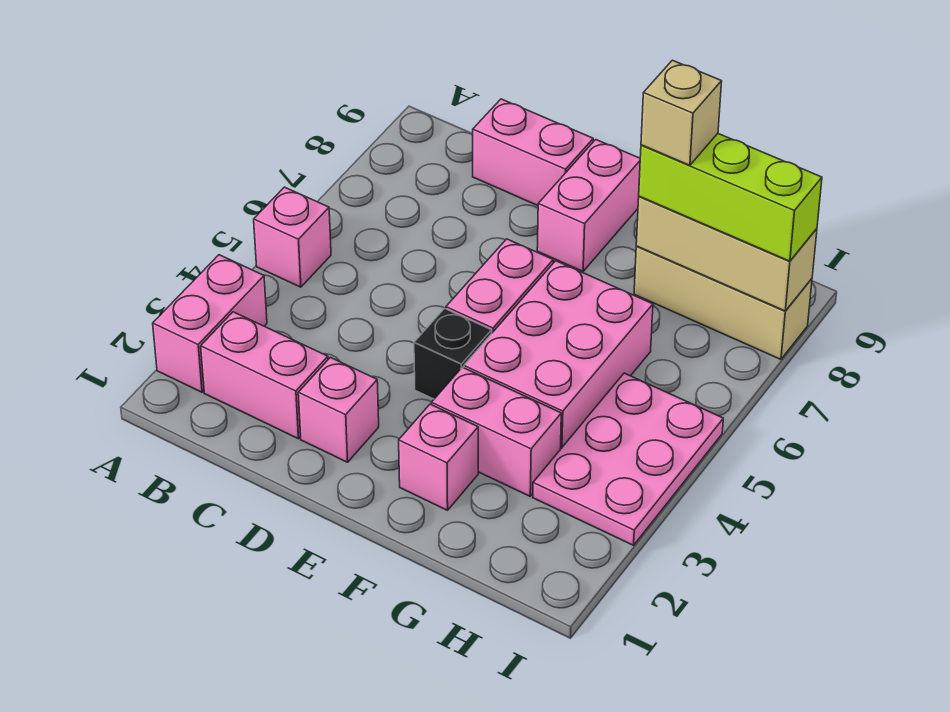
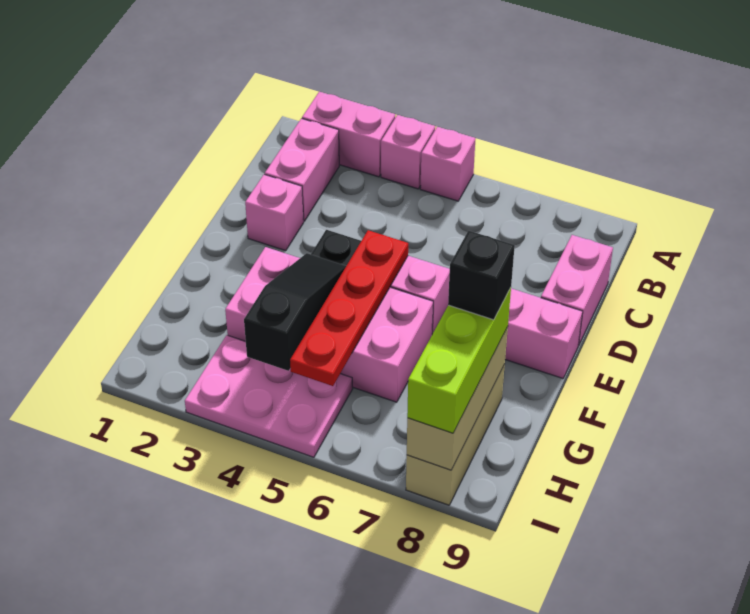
none -> red plate E5:H5 level 2
pink brick F2 level 1 -> pink brick A4 level 1
none -> black slope F4:H4 level 2 top H
tan brick G8 level 4 -> black brick G8 level 4

